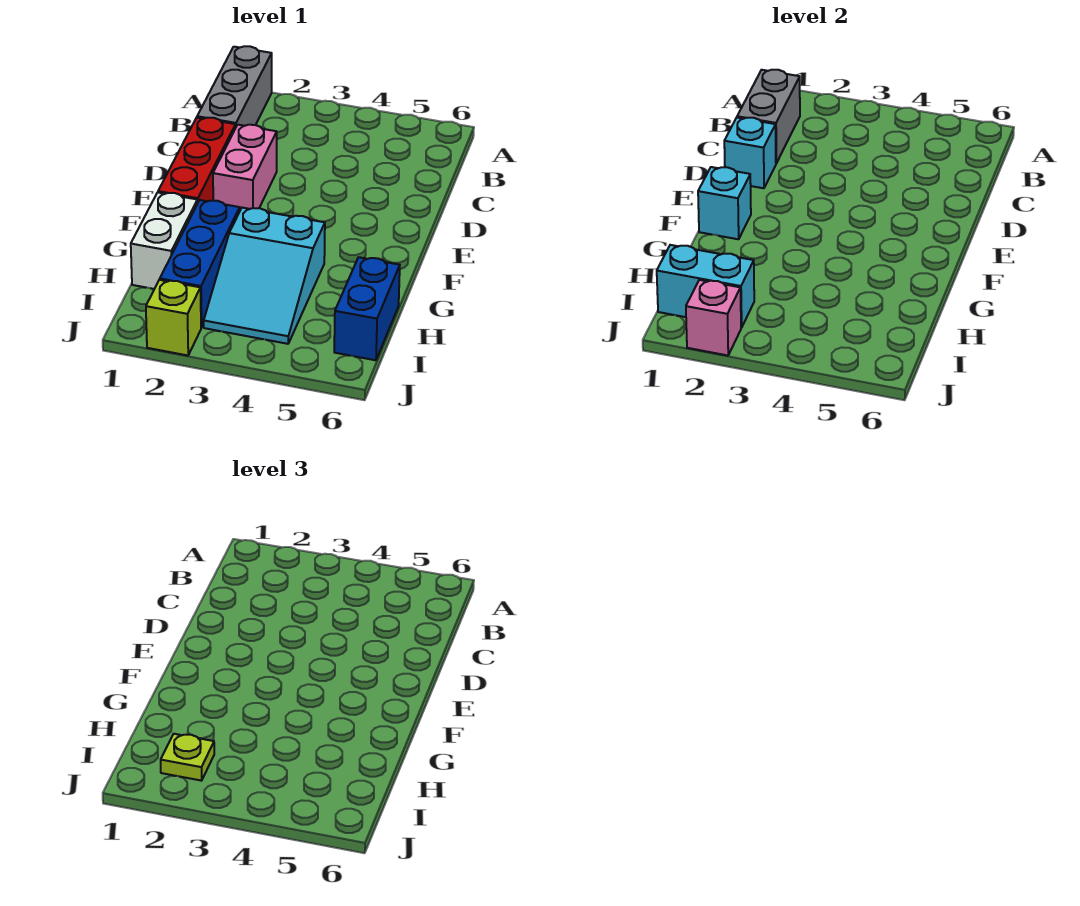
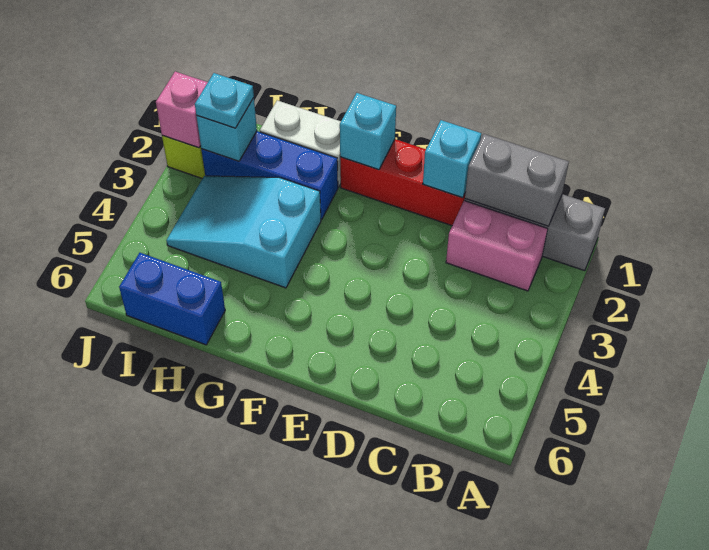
pink brick D2:E2 level 1 -> pink brick B2:C2 level 1
cyan brick I1:I2 level 2 -> cyan brick I2 level 2
lime plate I2 level 3 -> cyan plate I2 level 3

